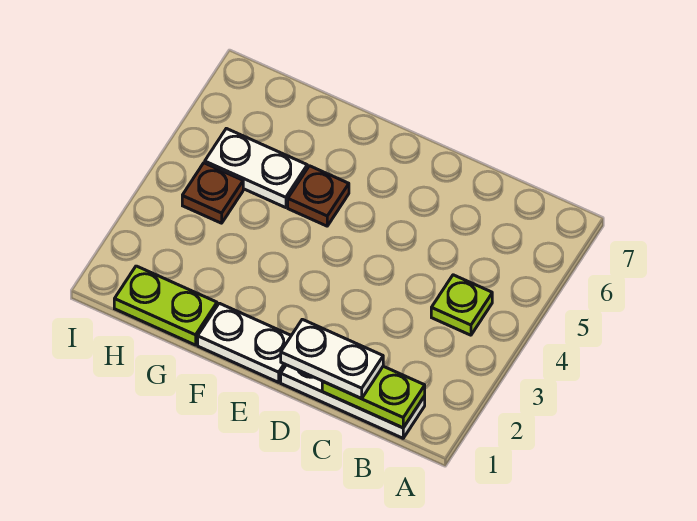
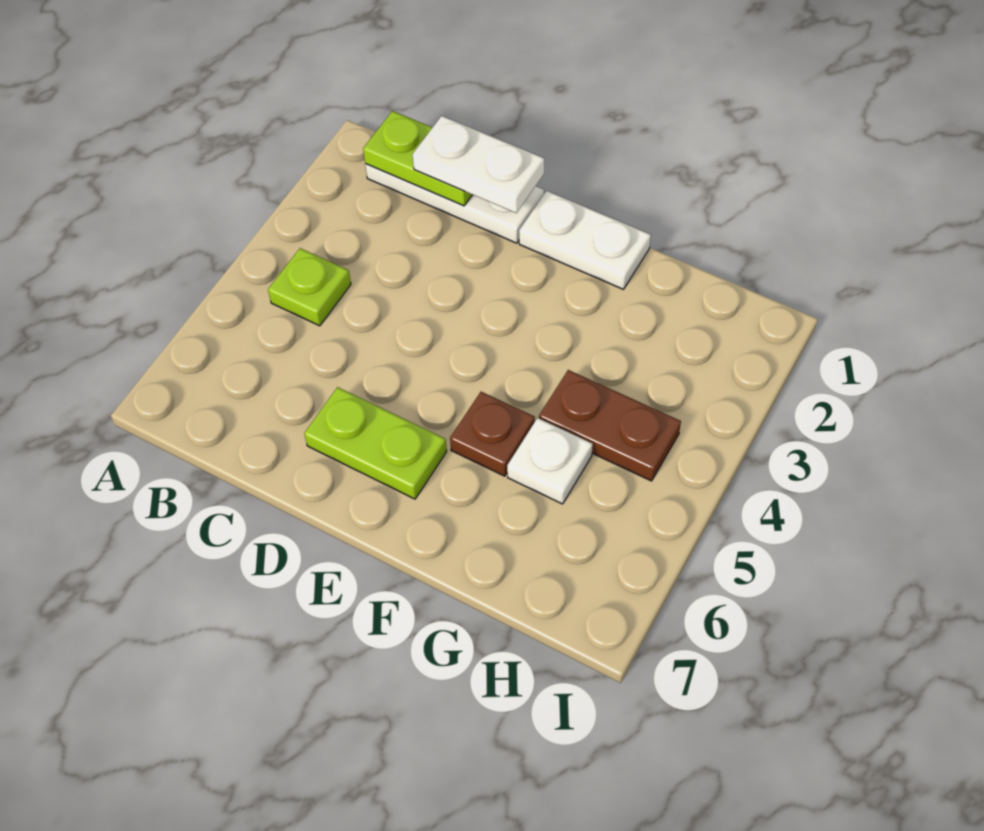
lime plate G1:H1 level 1 -> lime plate D6:E6 level 1
white plate G5:H5 level 1 -> white plate G5 level 1
brown plate H4 level 1 -> brown plate G4:H4 level 1

